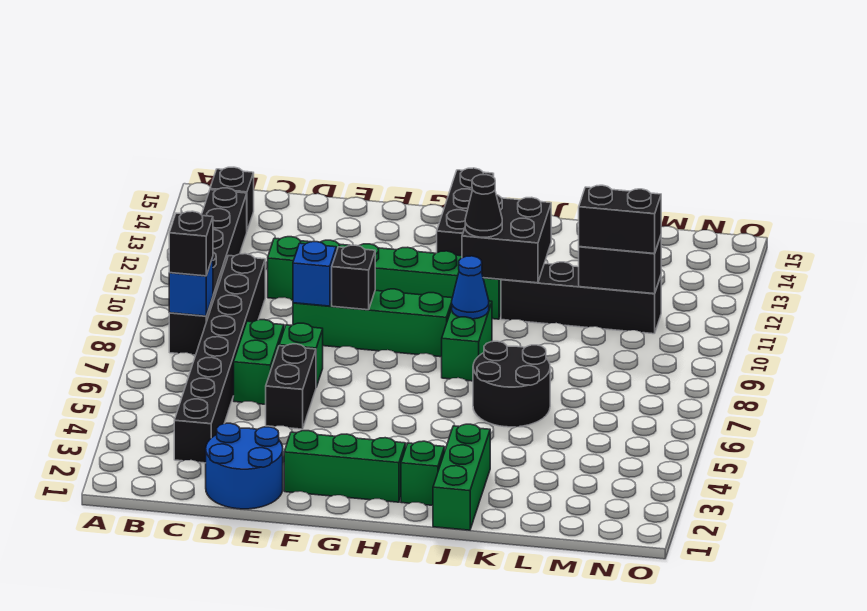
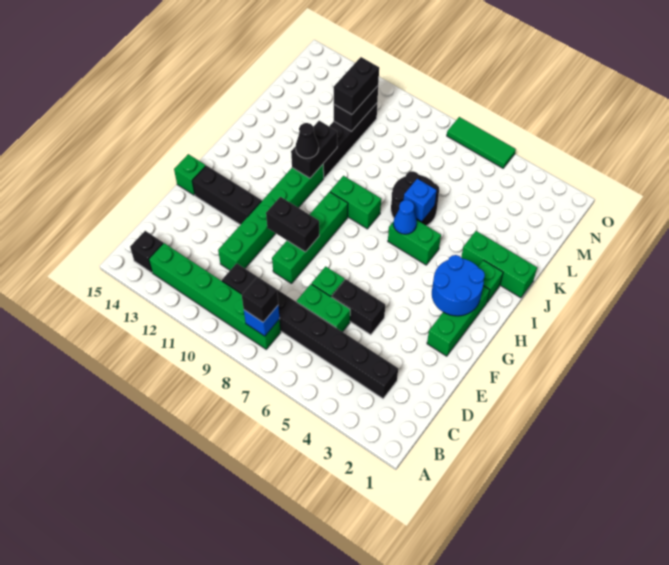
black brick B8:B13 level 1 -> green brick B8:B13 level 1
blue round brick D1:E2 level 1 -> blue round brick G2:H3 level 2
blue brick E9 level 2 -> blue brick J6 level 2
black brick F9 level 2 -> black brick F9:F10 level 2
none -> green brick F15 level 1
black brick H13:H15 level 1 -> black brick F12:F14 level 1
none -> green brick I5:I6 level 1
blue cone I9 level 2 -> blue cone I6 level 2
black brick I11:J12 level 2 -> black brick I11:J11 level 2
none -> green tile O5:O7 level 1

